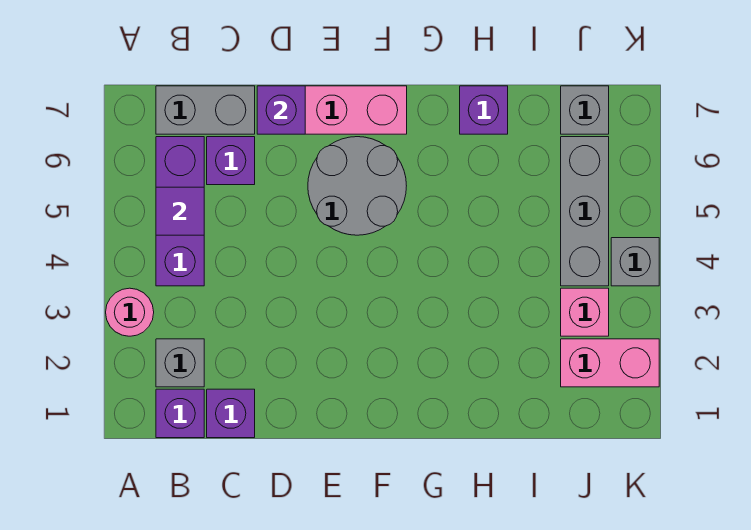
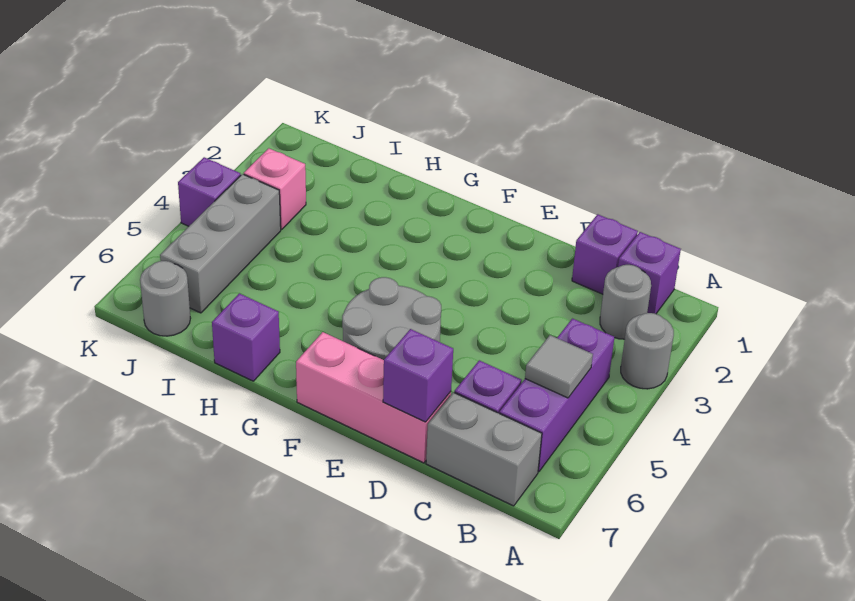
pink round brick A3 level 1 -> grey round brick A3 level 1
grey brick B2 level 1 -> grey round brick B2 level 1
purple tile B5 level 2 -> grey tile B5 level 2
pink brick J2:K2 level 1 -> none
grey brick J7 level 1 -> grey round brick J7 level 1
grey brick K4 level 1 -> purple brick K4 level 1

